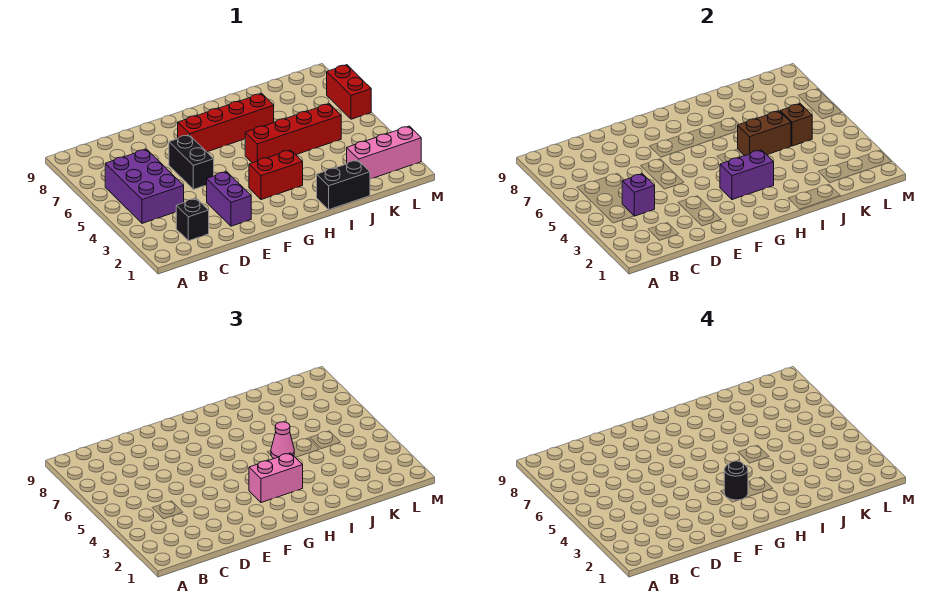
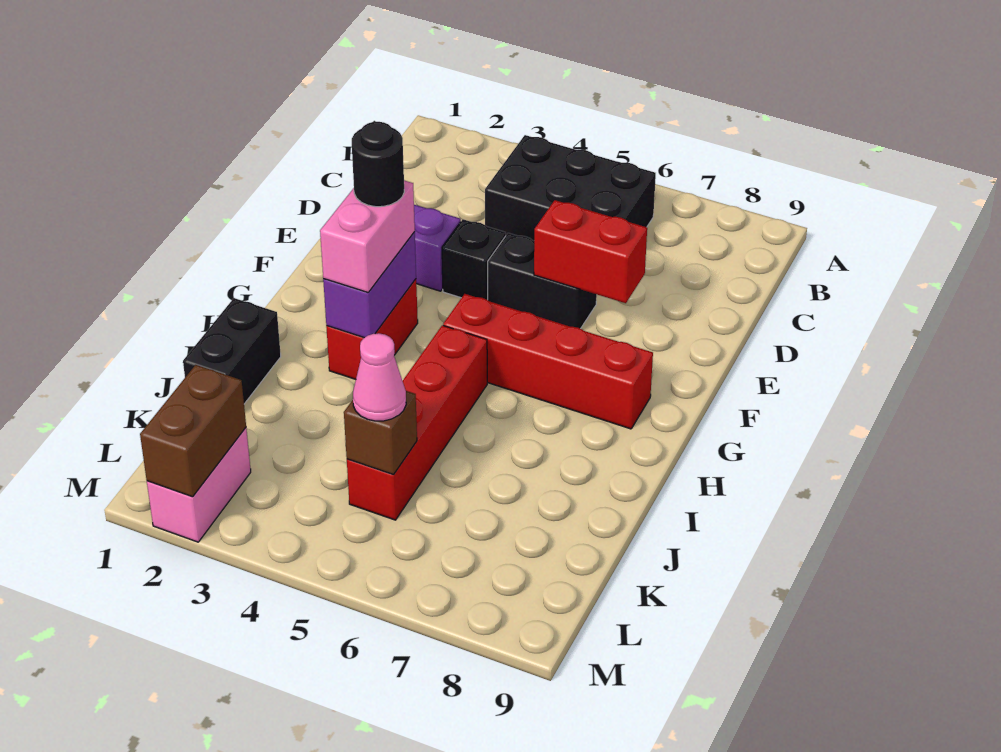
purple brick B4:C6 level 1 -> black brick B4:C6 level 1
black brick C2 level 1 -> black brick E4 level 1
purple brick C4 level 2 -> none
red brick F7:I7 level 1 -> red brick G5:G8 level 1
brown brick I5:J5 level 2 -> brown brick L2:M2 level 2
pink cone I5 level 3 -> pink cone K5 level 3
pink brick K2:M2 level 1 -> pink brick L2:M2 level 1
red brick M6:M7 level 1 -> red brick E6:E7 level 2

